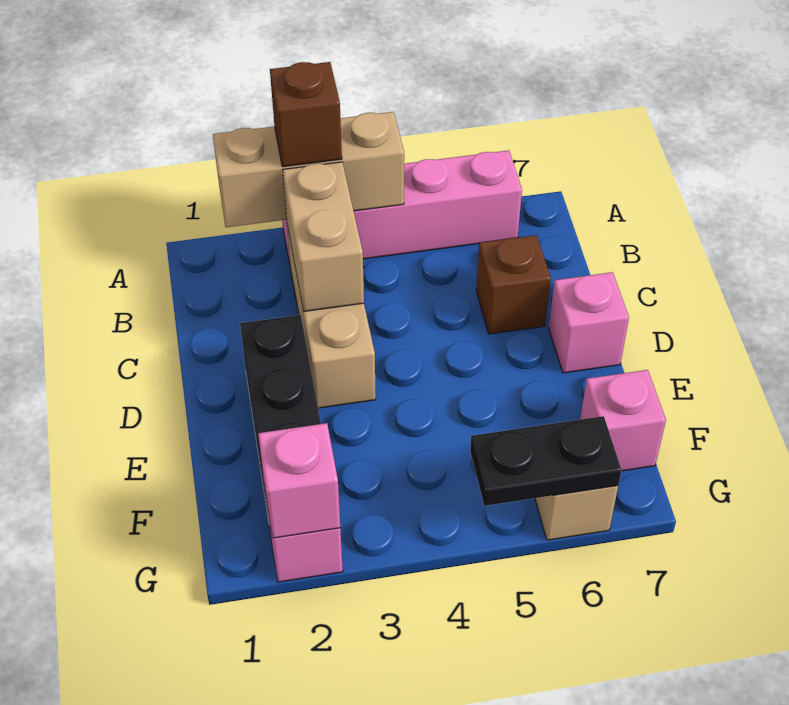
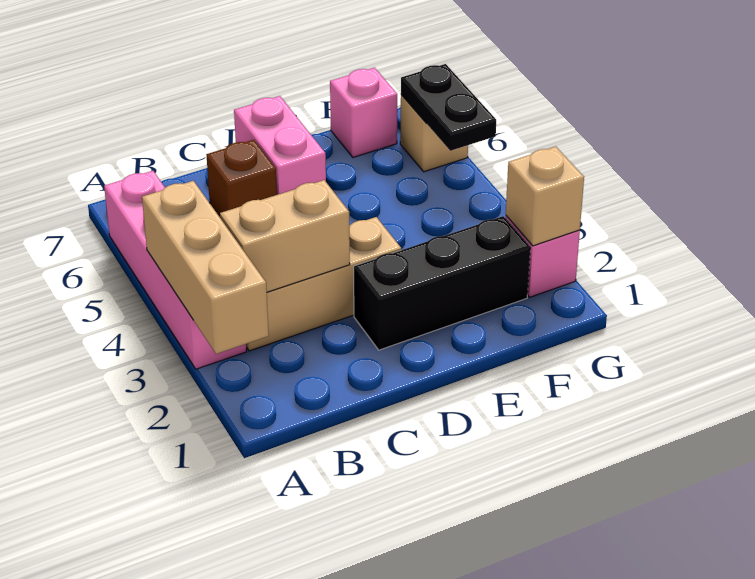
brown brick A3 level 3 -> none
pink brick D7 level 1 -> pink brick D6:D7 level 1
pink brick G2 level 2 -> tan brick G2 level 2

